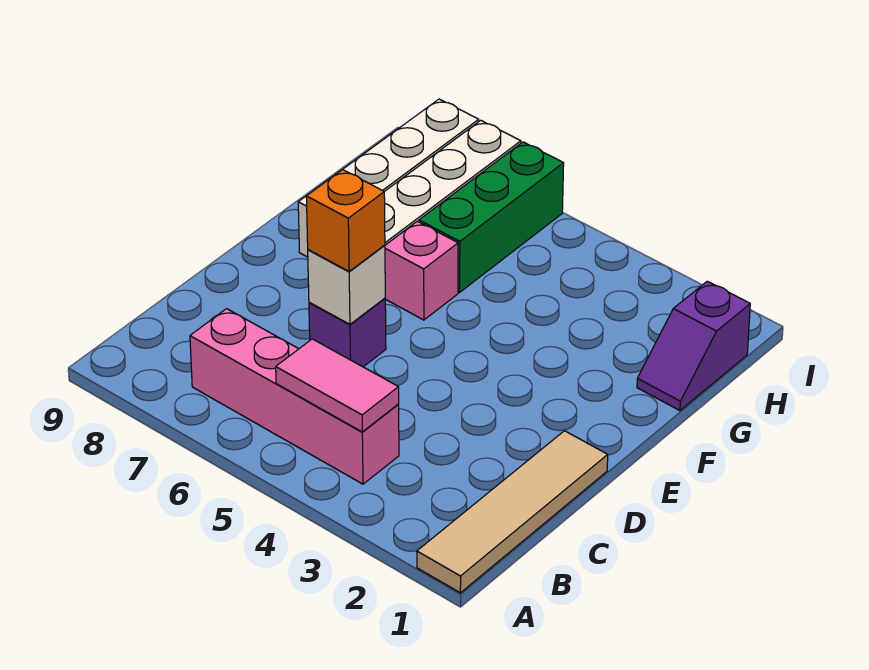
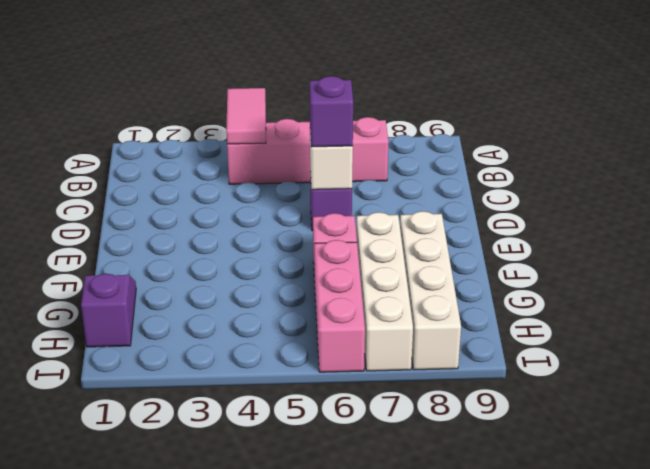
tan tile A1:D1 level 1 -> none
pink tile B4:B5 level 2 -> pink tile A4:B4 level 2
orange brick D6 level 3 -> purple brick D6 level 3
green brick G6:I6 level 1 -> pink brick G6:I6 level 1

